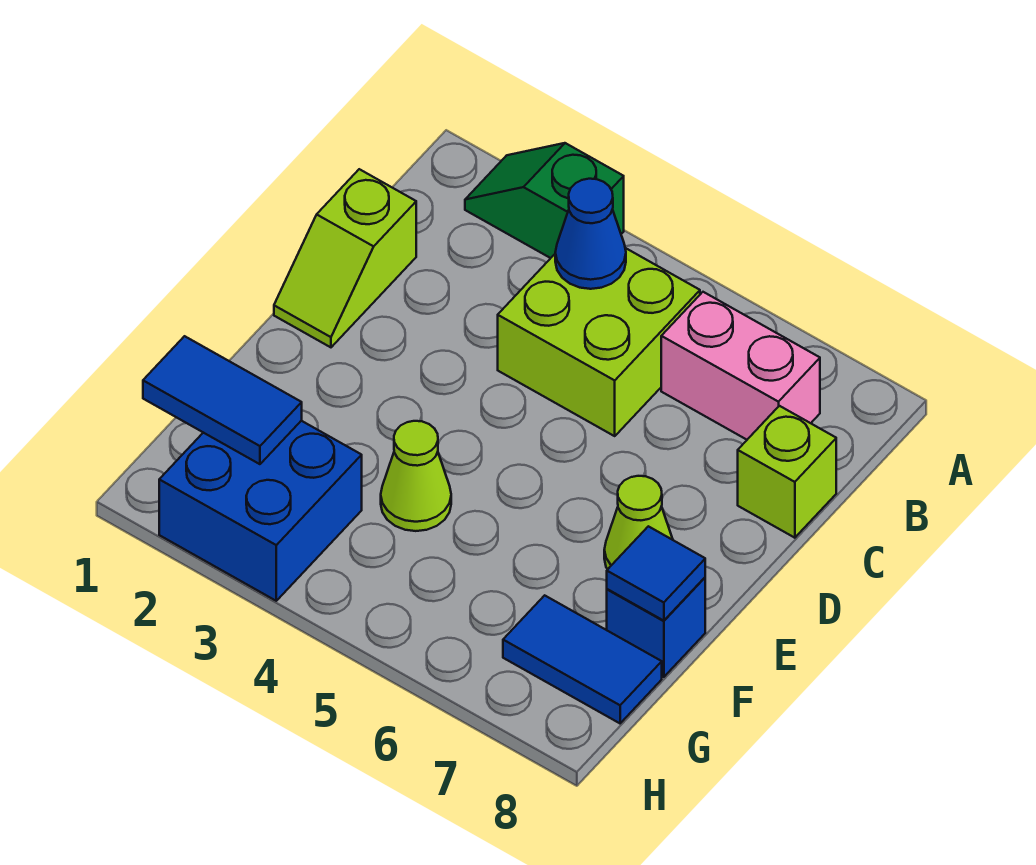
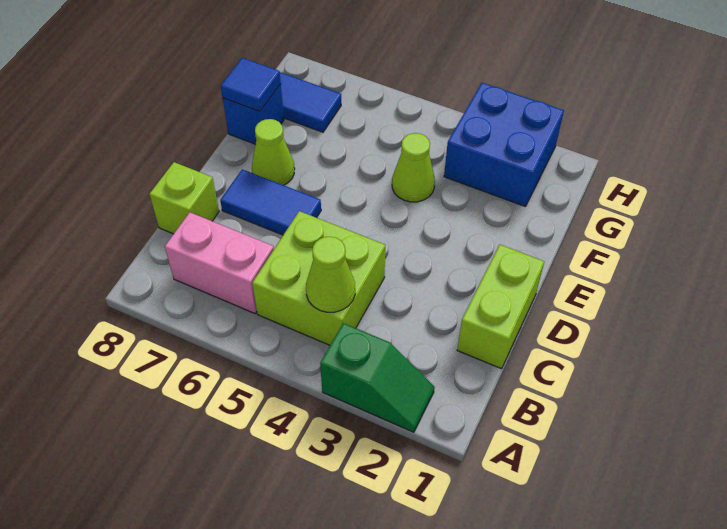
blue cone B4 level 2 -> lime cone B4 level 2
lime slope C1:D1 level 1 top C -> lime brick C1:D1 level 1
blue tile G1:G2 level 2 -> blue tile D6:D7 level 1

